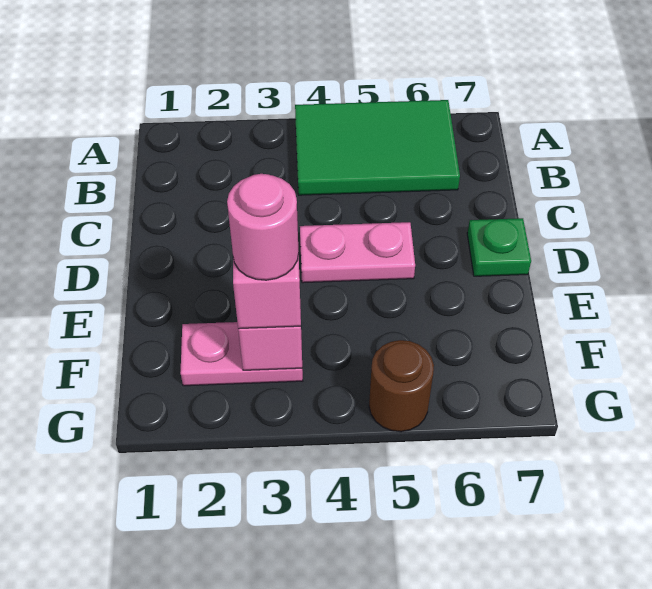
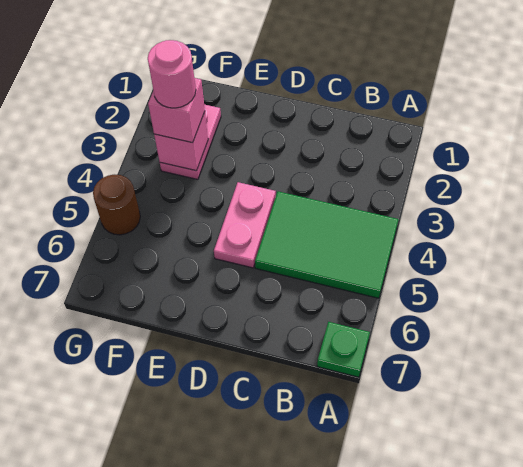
green tile A4:B6 level 1 -> green tile A4:C5 level 1
green plate D7 level 1 -> green plate A7 level 1

